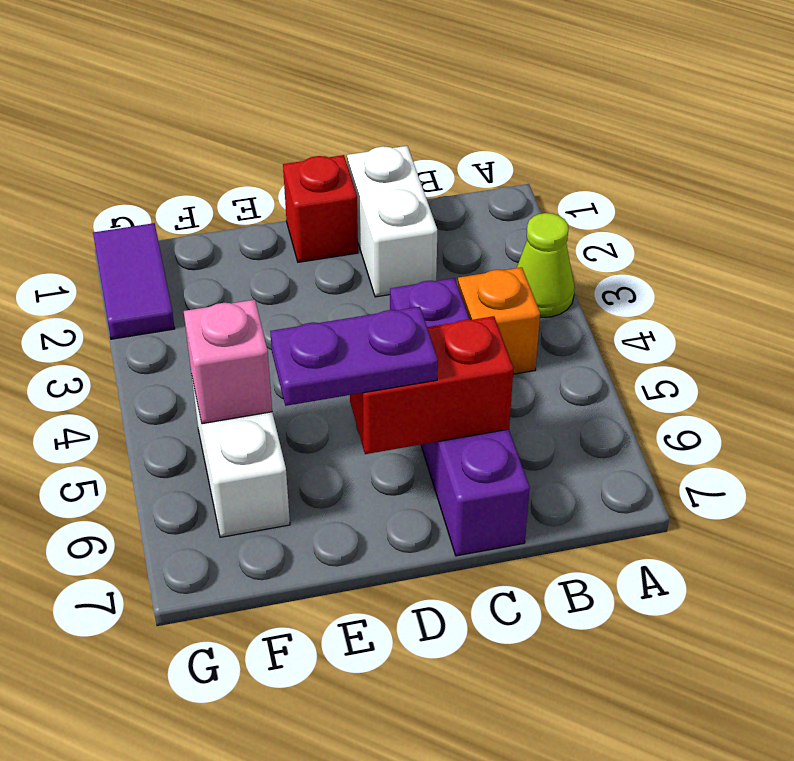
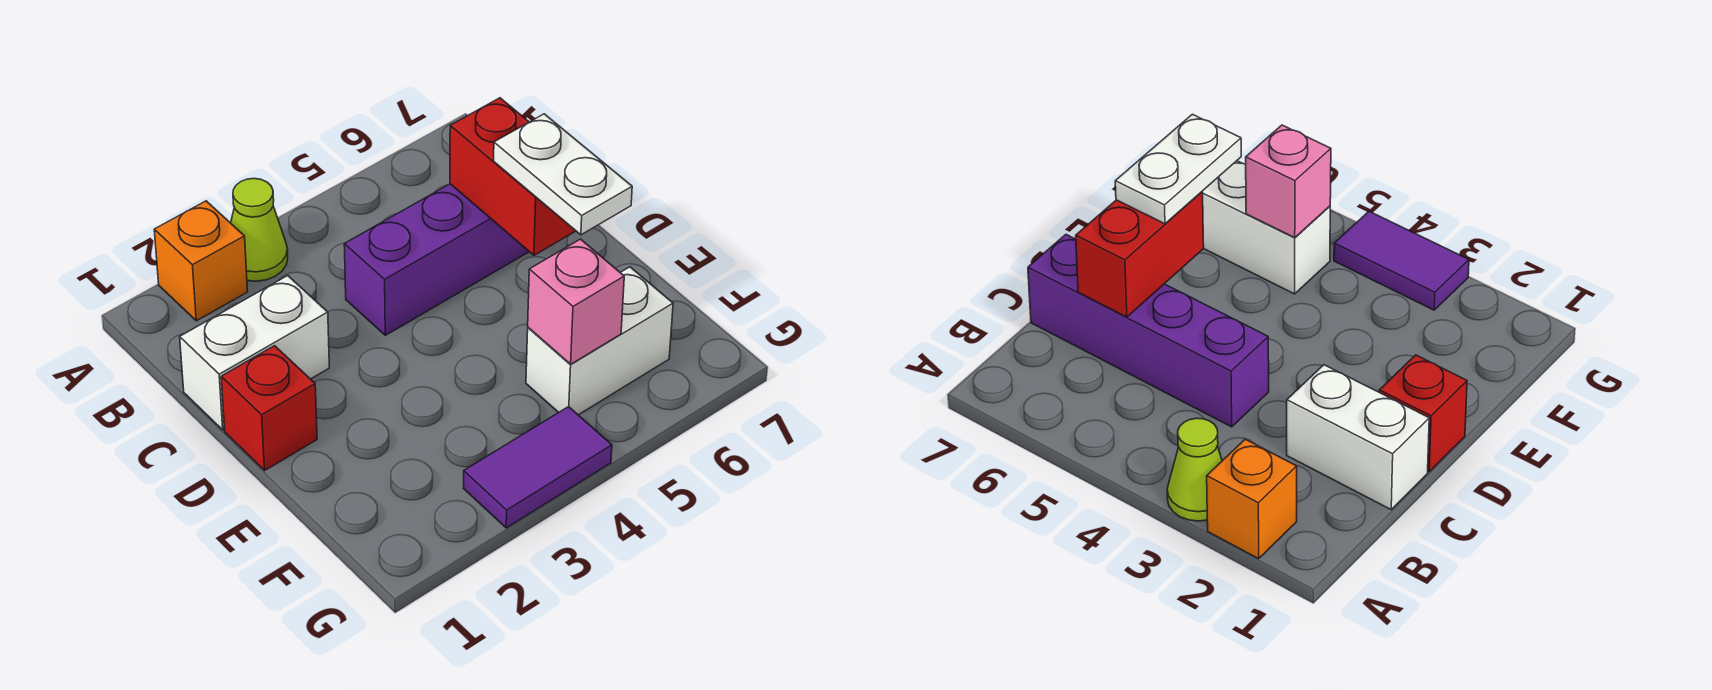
orange brick B4 level 1 -> orange brick A2 level 1
purple plate D6:E6 level 3 -> white plate D6:E6 level 3
purple tile G1:G2 level 1 -> purple tile G3:G4 level 1

